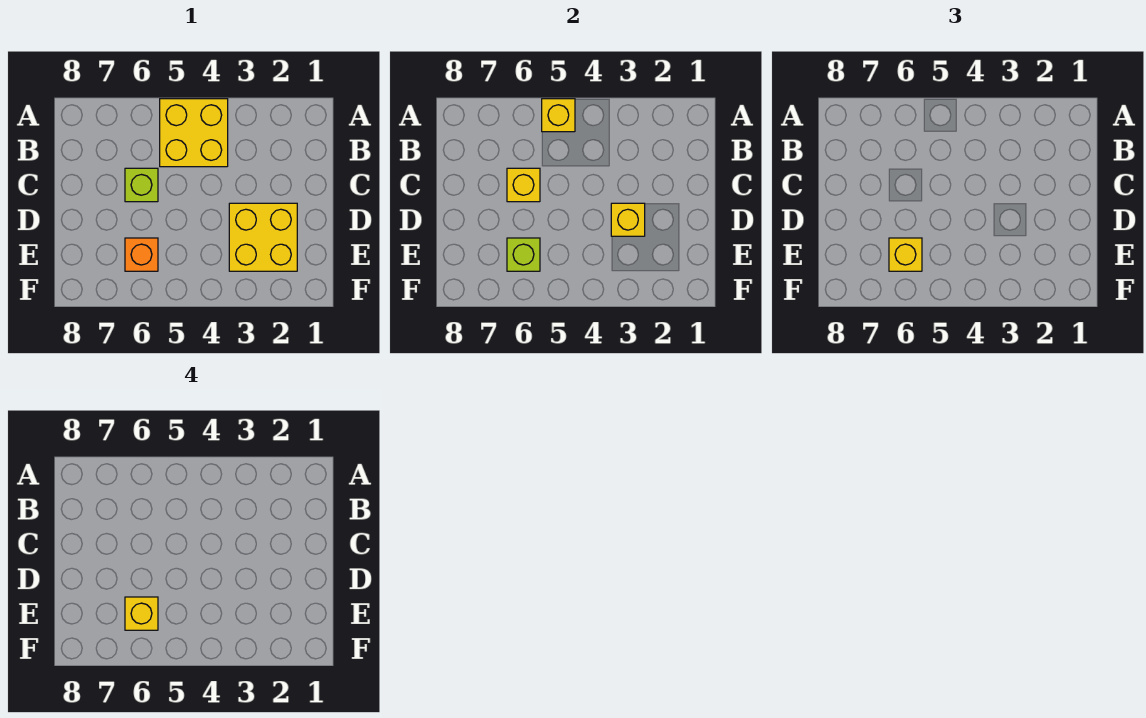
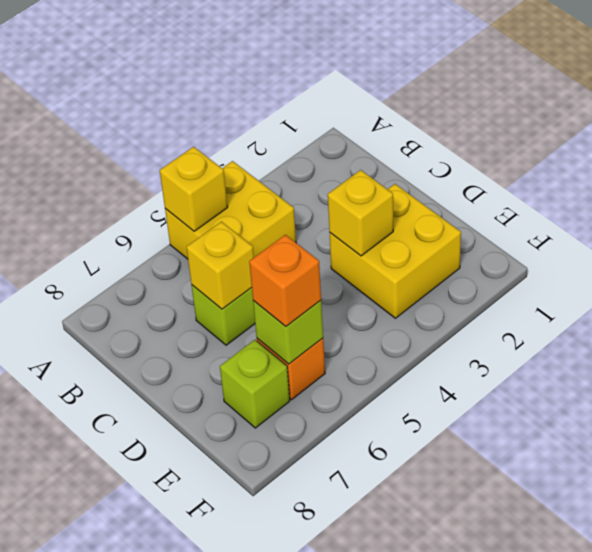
yellow brick E6 level 3 -> orange brick E6 level 3
yellow brick E6 level 4 -> none
none -> lime brick E7 level 1

